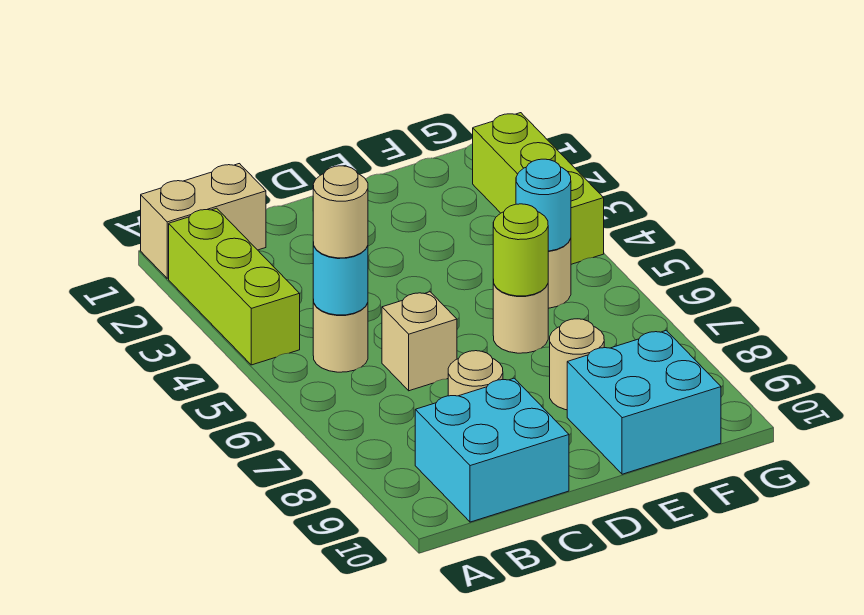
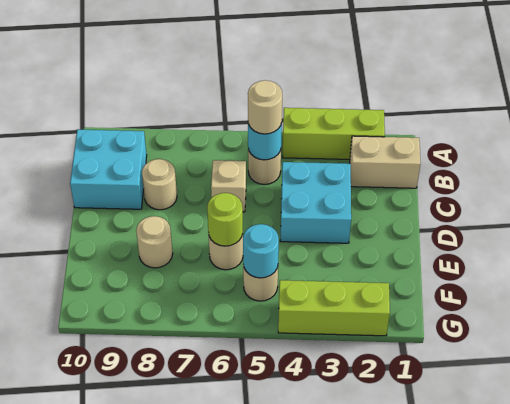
tan brick A1:B1 level 1 -> tan brick B1:B2 level 1
cyan brick E9:F10 level 1 -> cyan brick C3:D4 level 1

